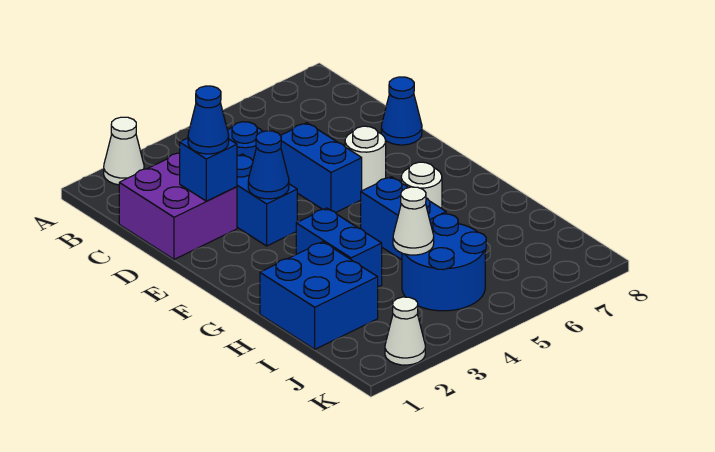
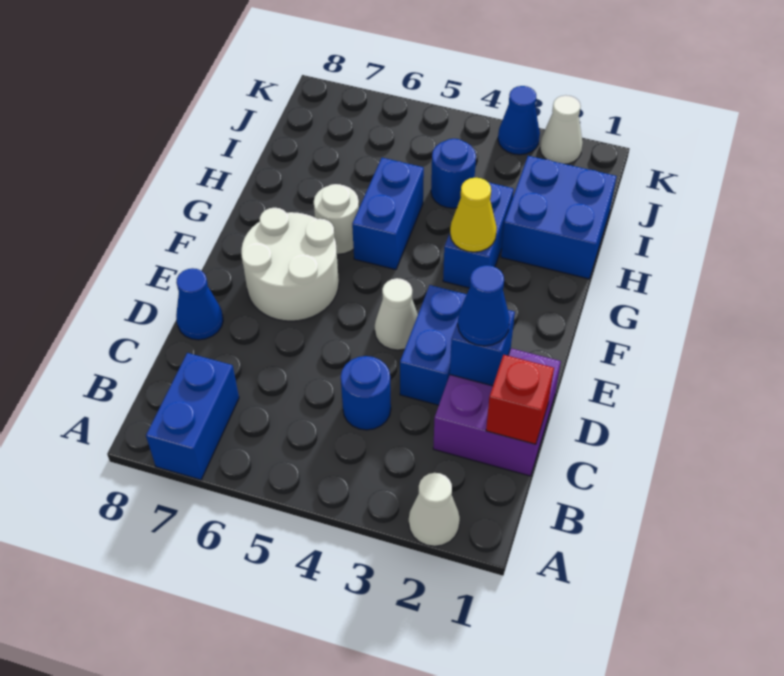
none -> red brick C1 level 2
blue brick D5:E5 level 1 -> blue brick A7:B7 level 1
blue cone E3 level 2 -> blue cone K3 level 1
white round brick E6 level 1 -> white round brick E6:F7 level 1
none -> yellow cone G3 level 2
blue round brick I4:J5 level 1 -> blue round brick I4 level 1
white cone I4 level 2 -> white cone E4 level 1

